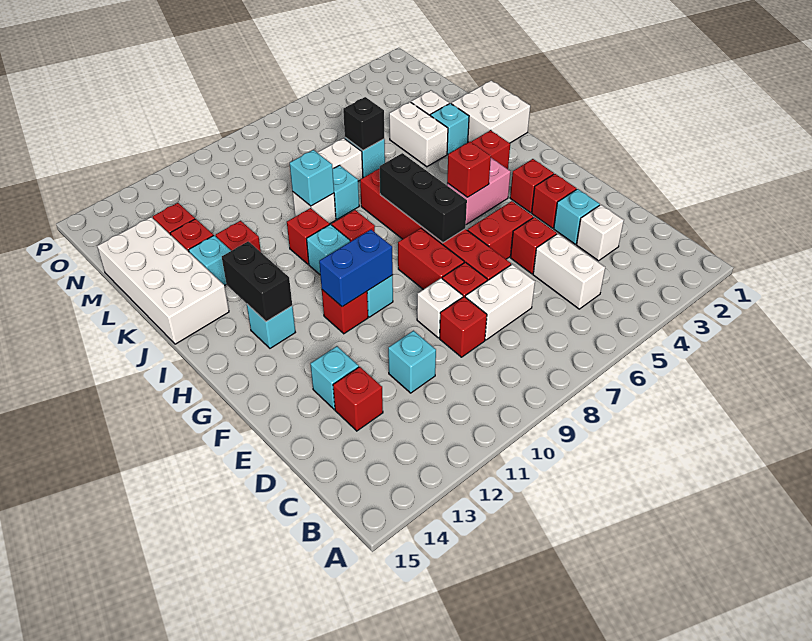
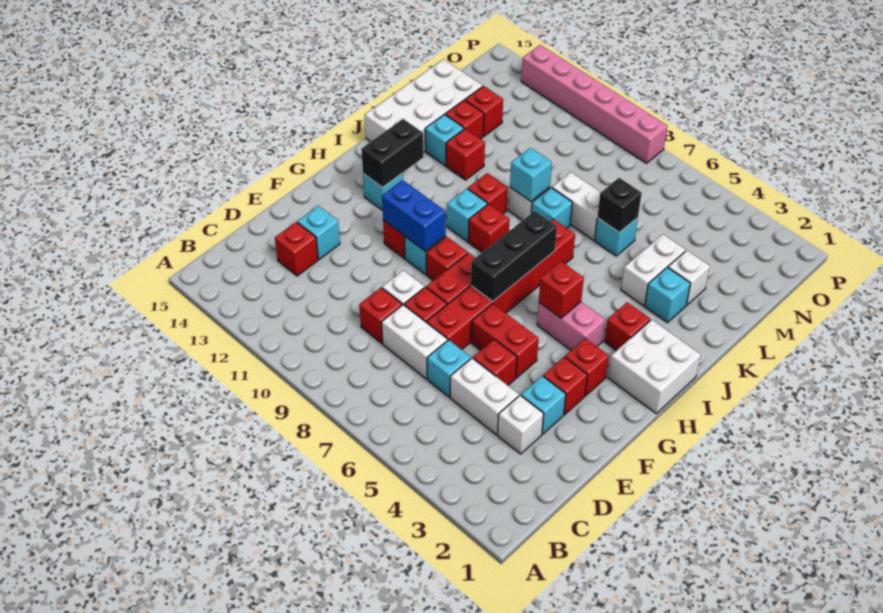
white brick C5:D5 level 1 -> white brick D4:D5 level 1
cyan brick D11 level 1 -> cyan brick D6 level 1
none -> red brick G9 level 1
white brick J1:K2 level 1 -> white brick H1:I2 level 1
none -> pink brick P8:P13 level 1

